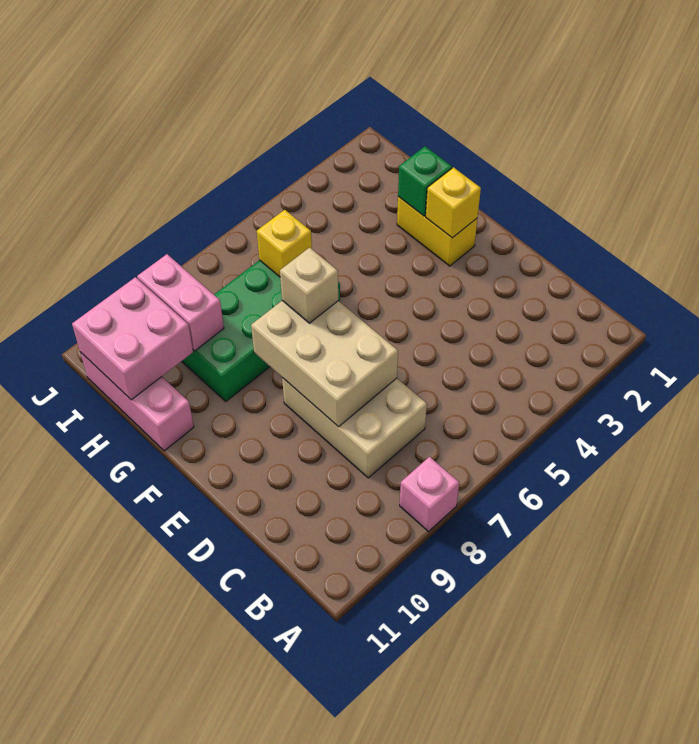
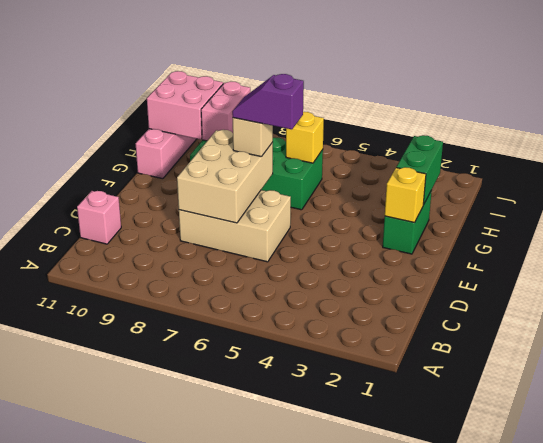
pink brick A8 level 1 -> pink brick C11 level 1
tan brick C7:E8 level 1 -> tan brick D6:E8 level 1
yellow brick F2:G2 level 1 -> green brick F2:G2 level 1
none -> purple slope F6:F7 level 4 top 6
green brick G2 level 2 -> green brick G2:H2 level 2

